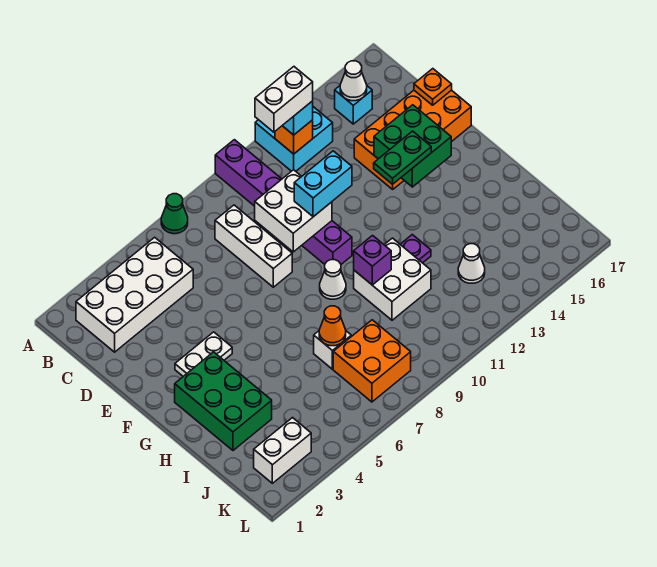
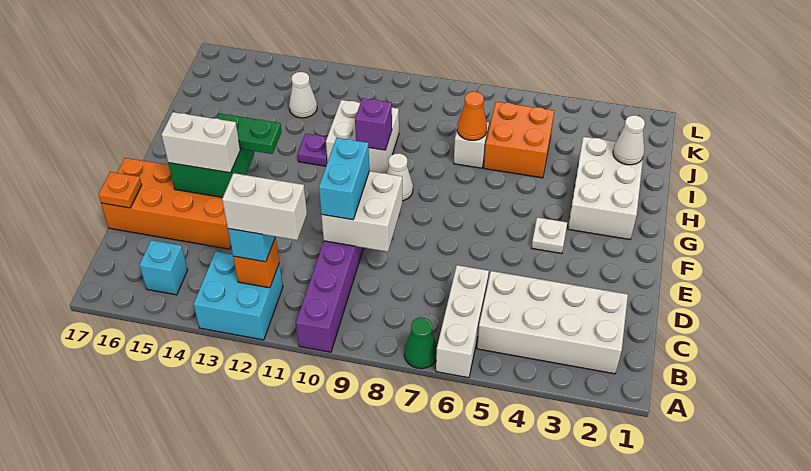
white cone B15 level 2 -> white cone I2 level 2
white brick C8:E8 level 1 -> white brick A6:C6 level 1
cyan brick E10:E11 level 3 -> cyan brick D10:E10 level 3
white plate F3:F4 level 1 -> white plate F4 level 1
green brick G2:I3 level 1 -> white brick G2:I3 level 1
orange brick J7:K8 level 1 -> orange brick I5:J6 level 1
white brick K2:K3 level 1 -> white brick E14:E15 level 3

